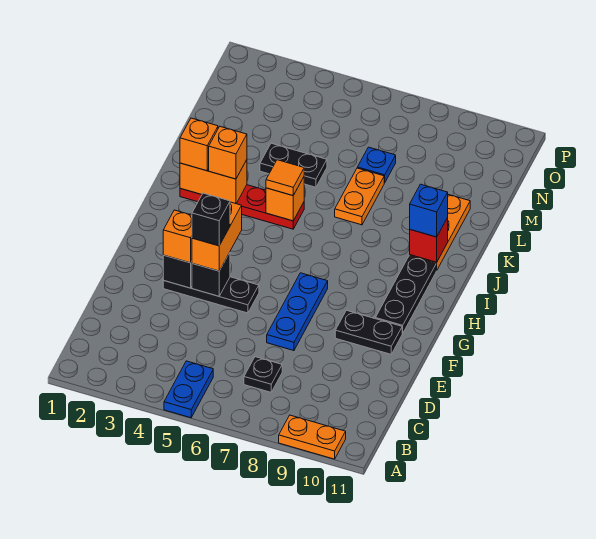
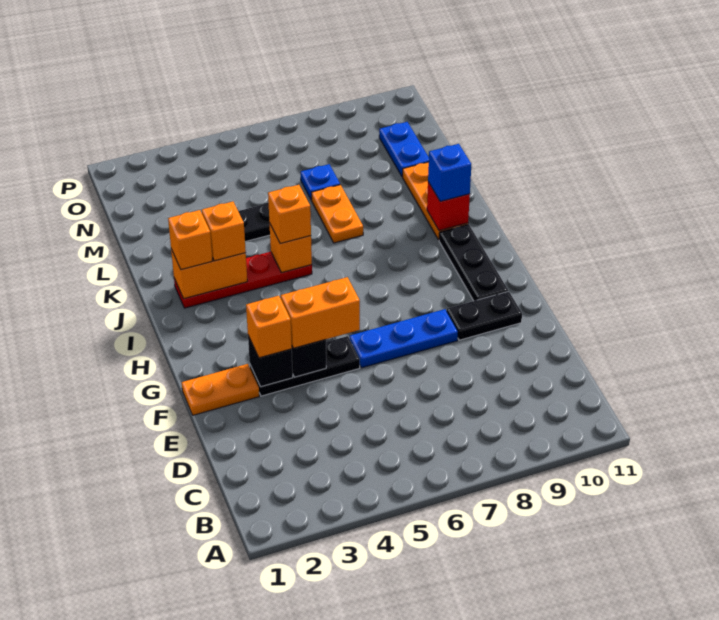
blue plate A5:B5 level 1 -> blue plate M10:N10 level 1
orange plate A9:A10 level 1 -> orange plate F1:F2 level 1
black plate C7 level 1 -> none
blue plate E7:G7 level 1 -> blue plate F6:F8 level 1
orange brick F4:G4 level 3 -> orange brick F4:F5 level 3
black brick F4 level 4 -> none
orange tile J5 level 3 -> orange brick J5 level 3

